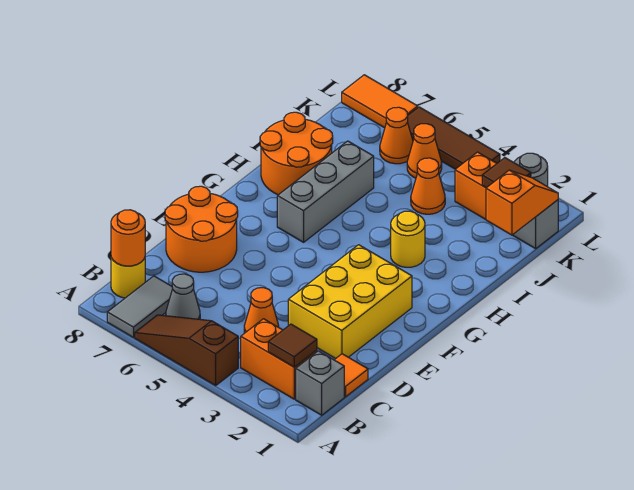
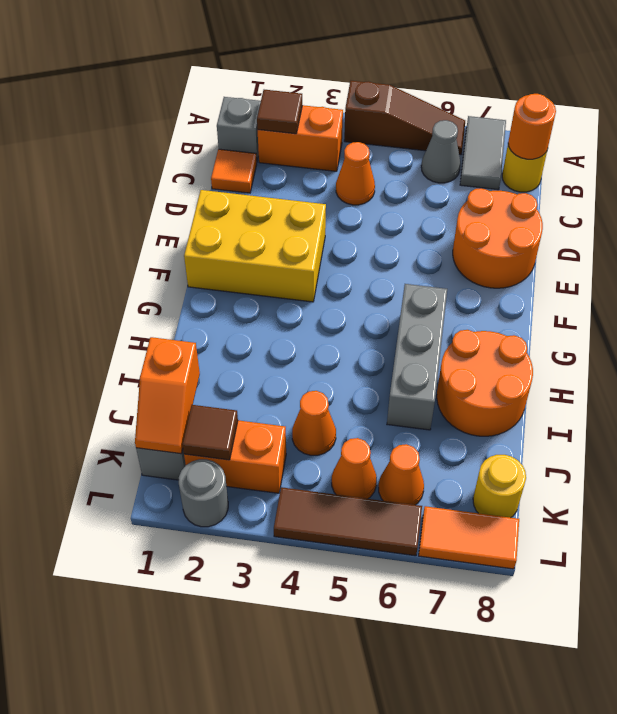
yellow brick D2:F3 level 1 -> yellow brick E1:F3 level 1
yellow round brick H3 level 1 -> yellow round brick K8 level 1

